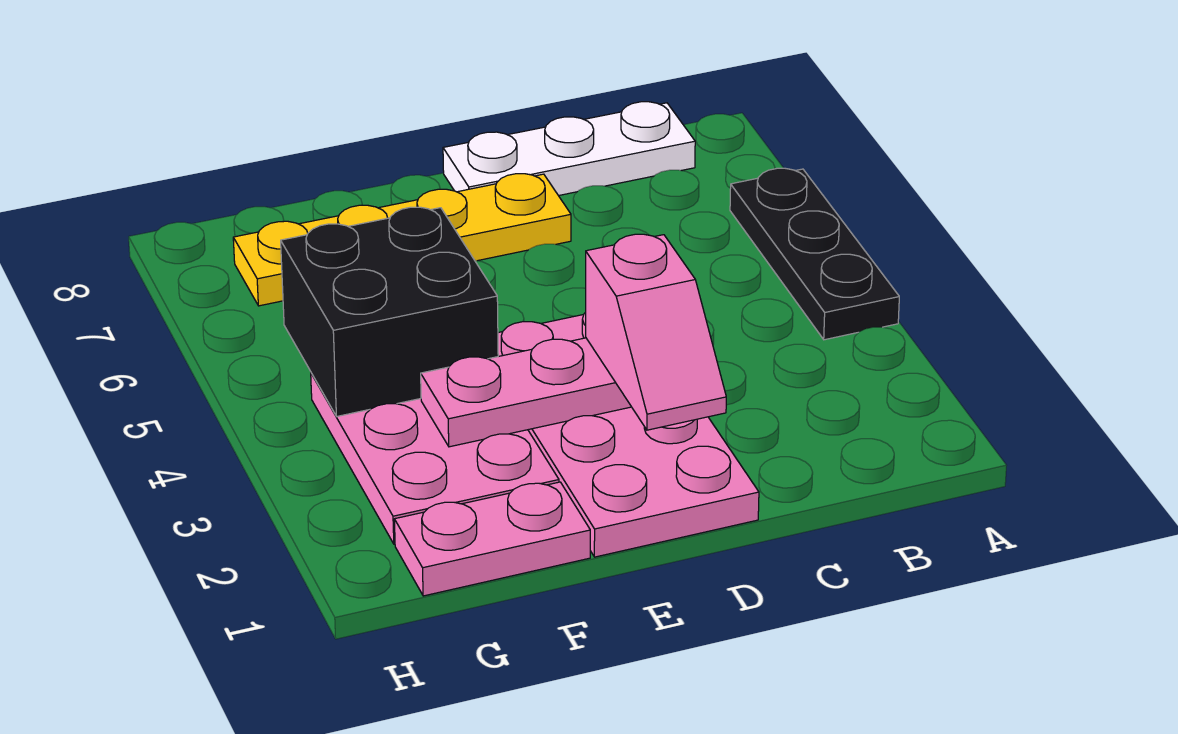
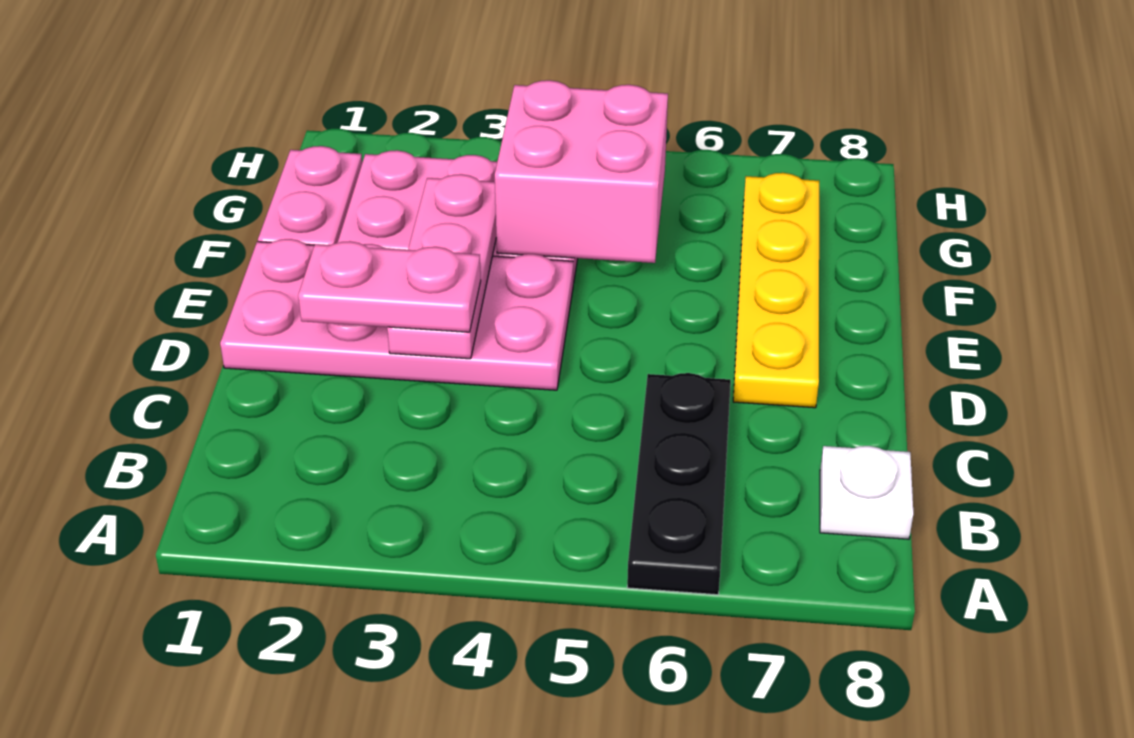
black plate A4:A6 level 1 -> black plate A6:C6 level 1
white plate B8:D8 level 1 -> white plate B8 level 1
pink slope D2:D3 level 3 top 3 -> pink plate D2:D3 level 3
black brick F4:G5 level 2 -> pink brick F4:G5 level 2

